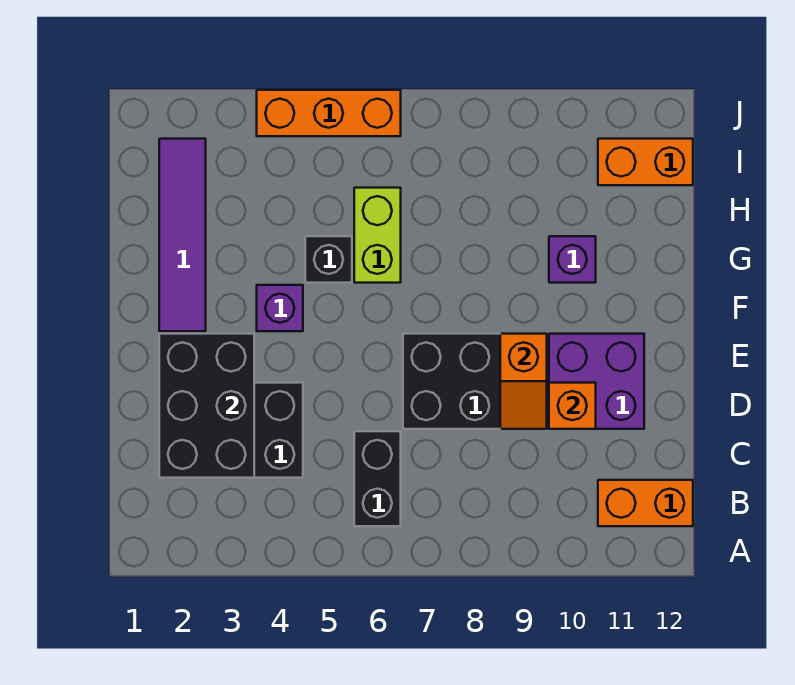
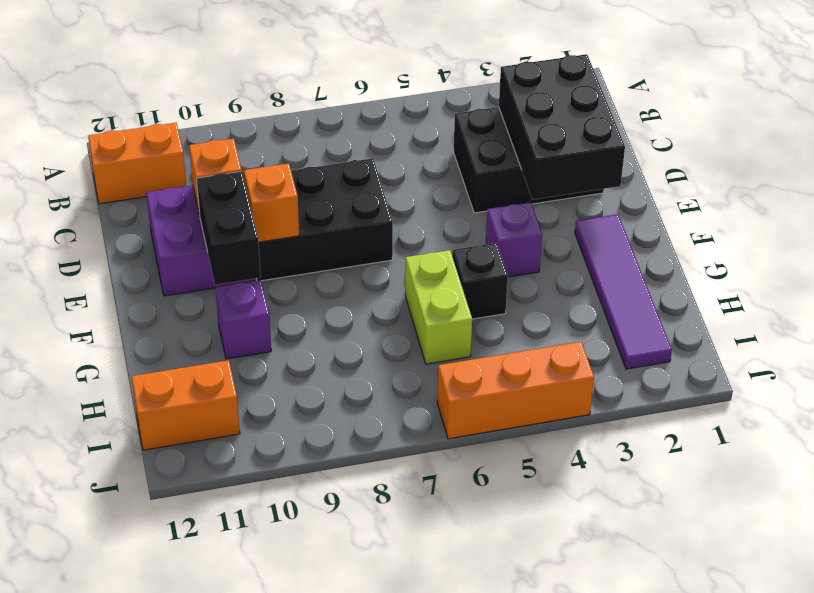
black brick B6:C6 level 1 -> black brick E10:F10 level 2

